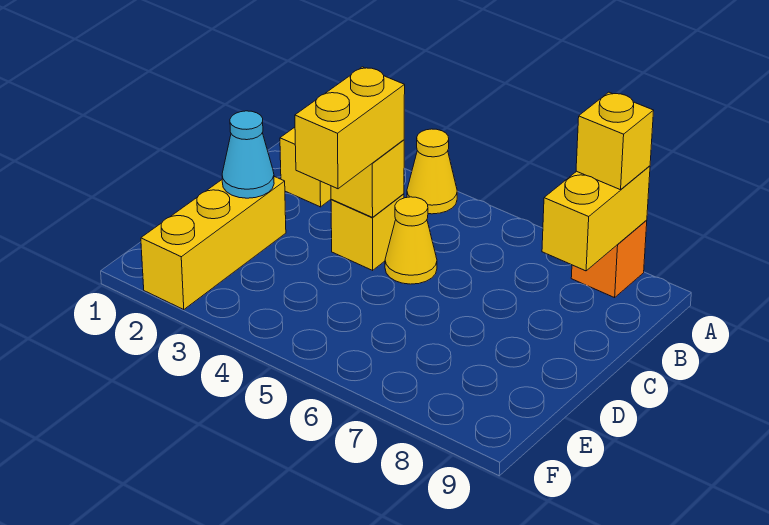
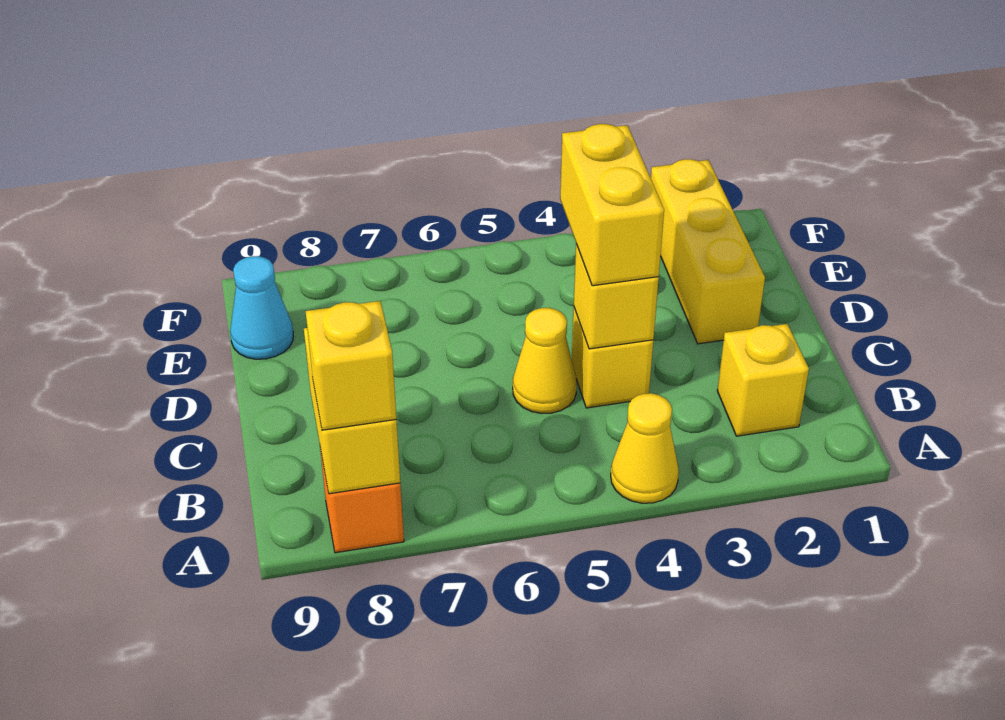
cyan cone D2 level 2 -> cyan cone E9 level 1

